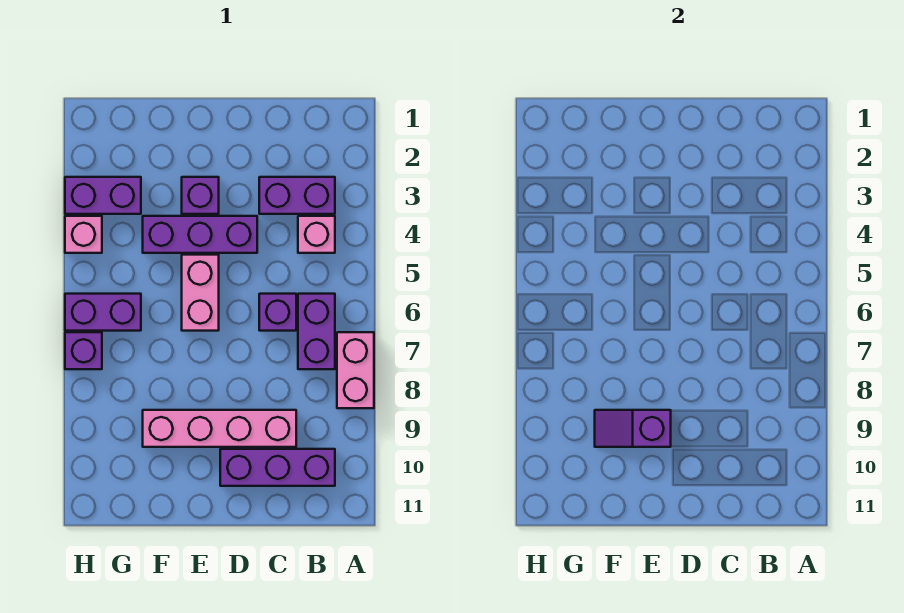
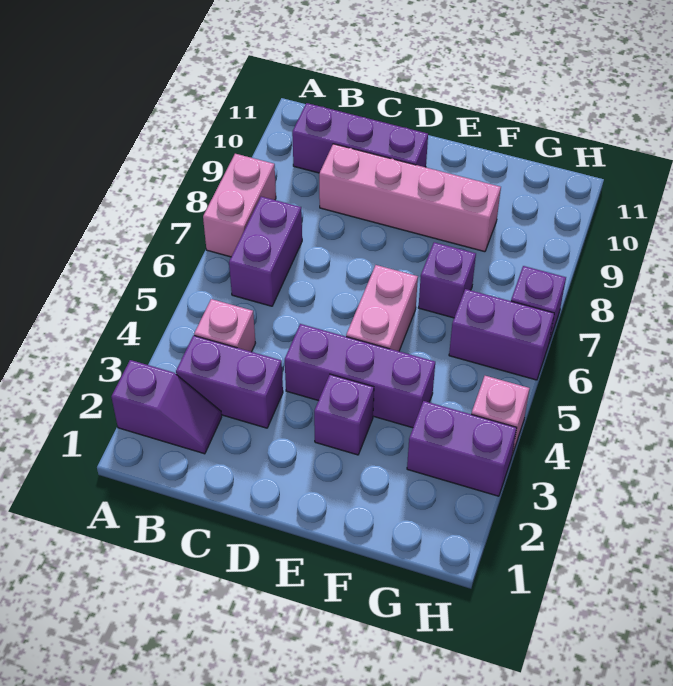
purple brick C6 level 1 -> purple brick F7 level 1
purple slope E9:F9 level 2 top E -> purple slope A2:B2 level 1 top A

